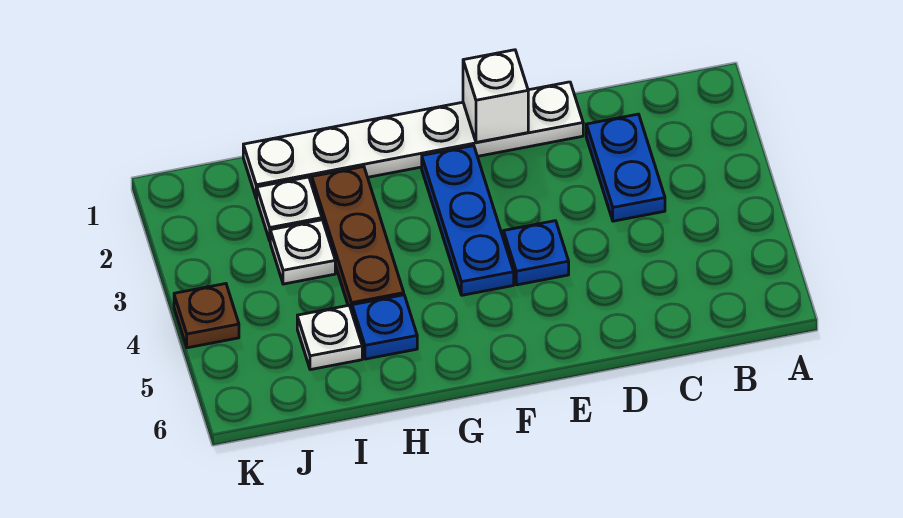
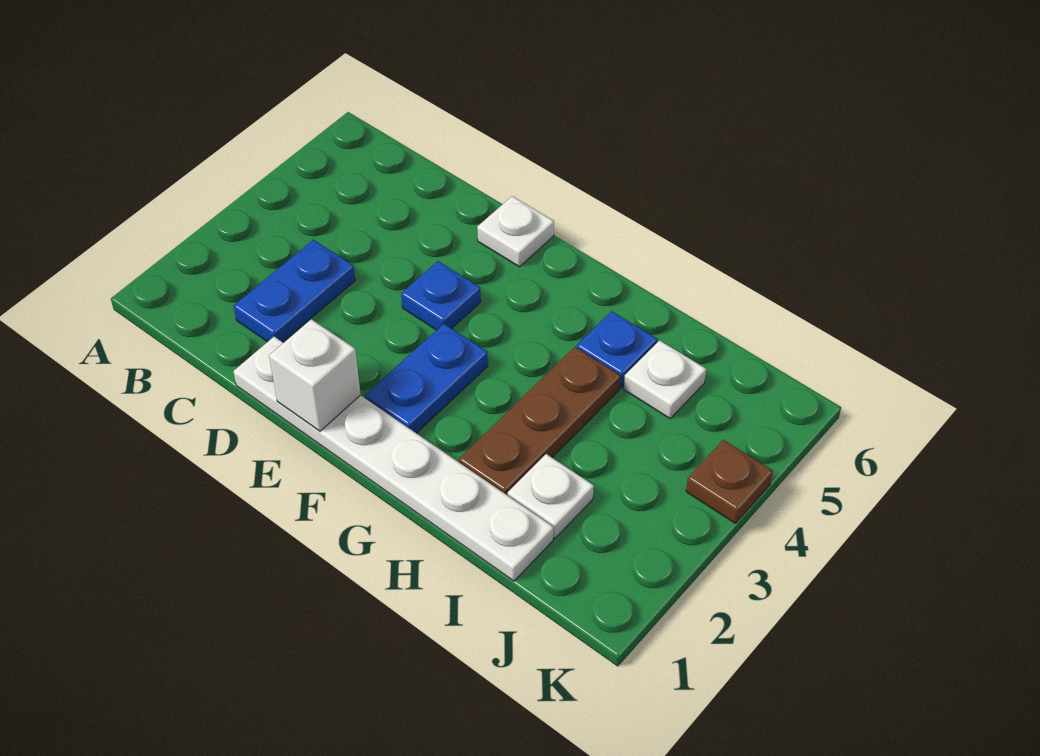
blue plate F2:F4 level 1 -> blue plate F2:F3 level 1
white plate I3 level 1 -> white plate E6 level 1

